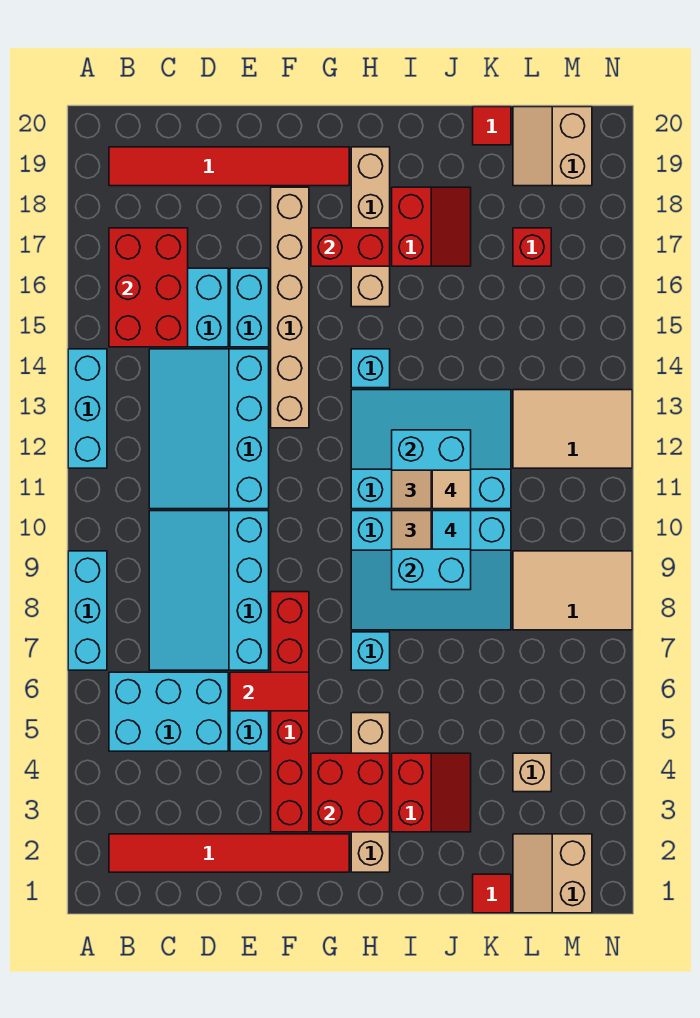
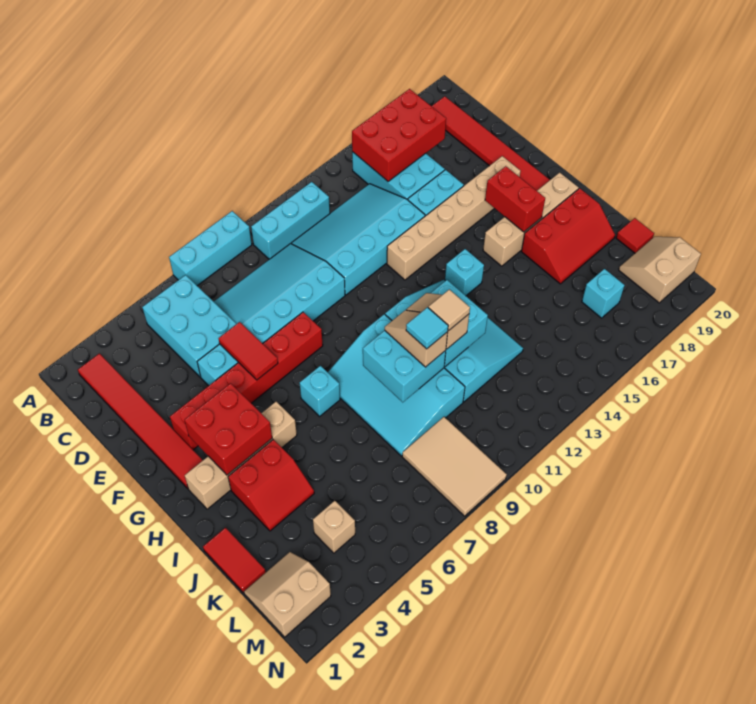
cyan brick A12:A14 level 1 -> cyan brick B10:B12 level 1
red slope I17:J18 level 1 top I -> red slope I17:J19 level 1 top I
red tile K1 level 1 -> red tile J1:K1 level 1
tan tile L12:N13 level 1 -> none
red brick L17 level 1 -> cyan brick L17 level 1

